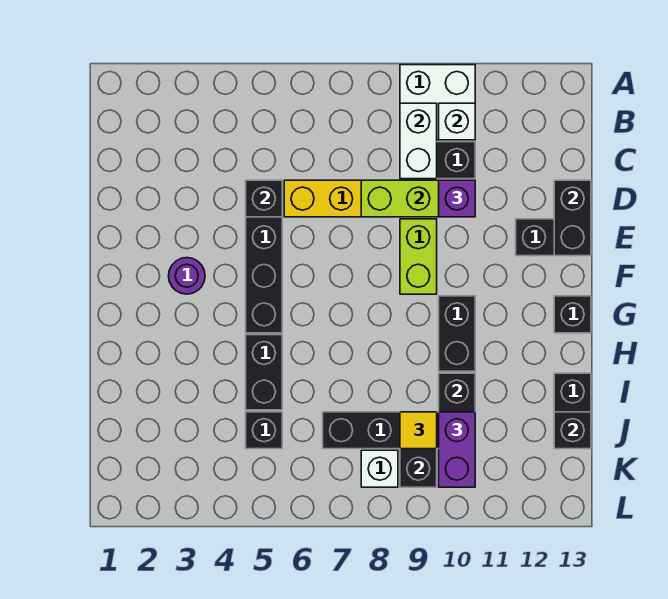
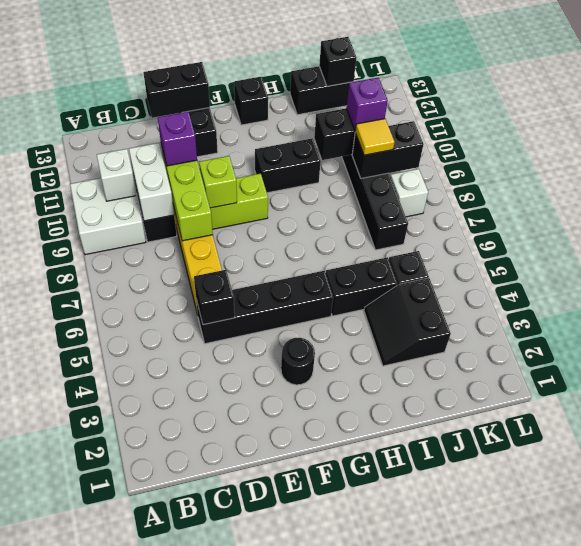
white brick B9:C9 level 2 -> white brick C9:C10 level 2
none -> lime brick E9 level 2
purple round brick F3 level 1 -> black round brick F3 level 1
none -> black slope I3:J4 level 1 top J
purple brick J10:K10 level 3 -> purple brick J10 level 3

